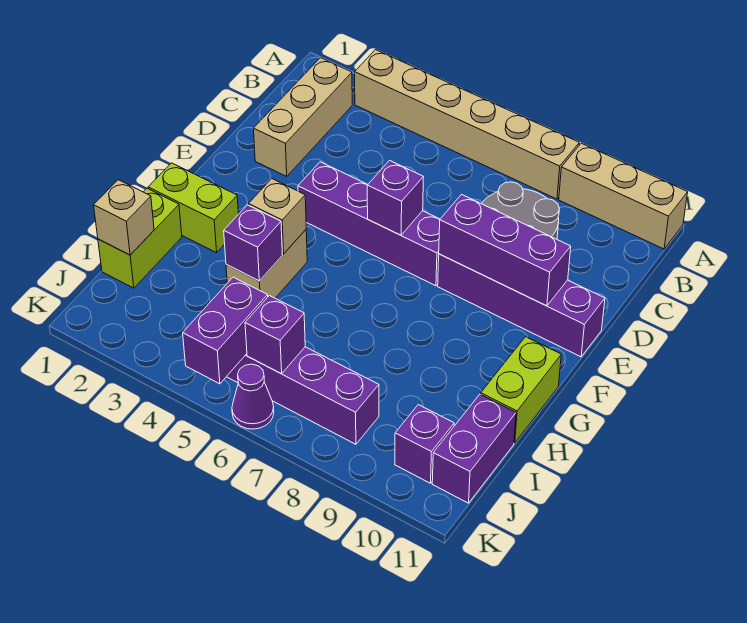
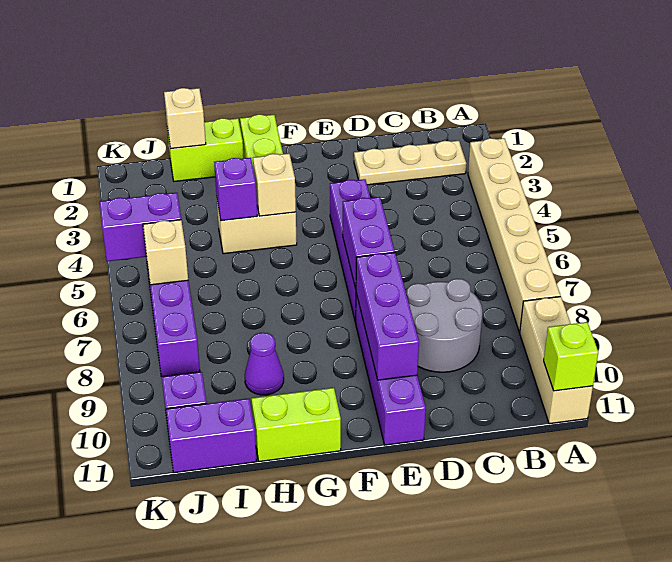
none -> lime brick A11 level 2
tan brick B2:D2 level 1 -> tan plate B2:D2 level 1
purple brick E6 level 2 -> purple brick E6:E7 level 2
purple brick J6 level 2 -> tan brick J6 level 2
purple cone K6 level 1 -> purple cone H9 level 1

